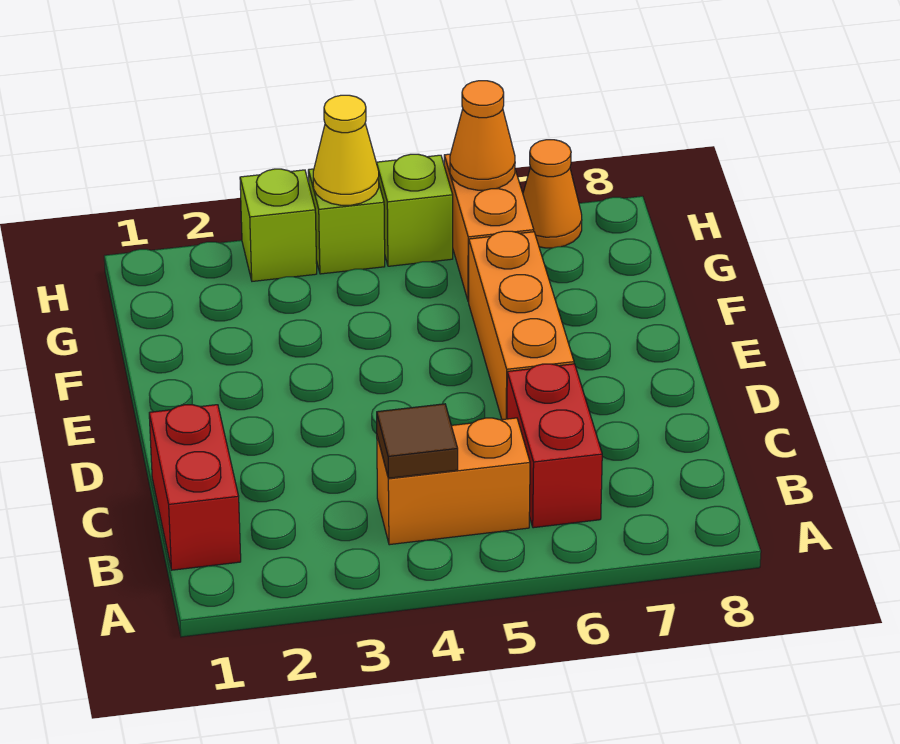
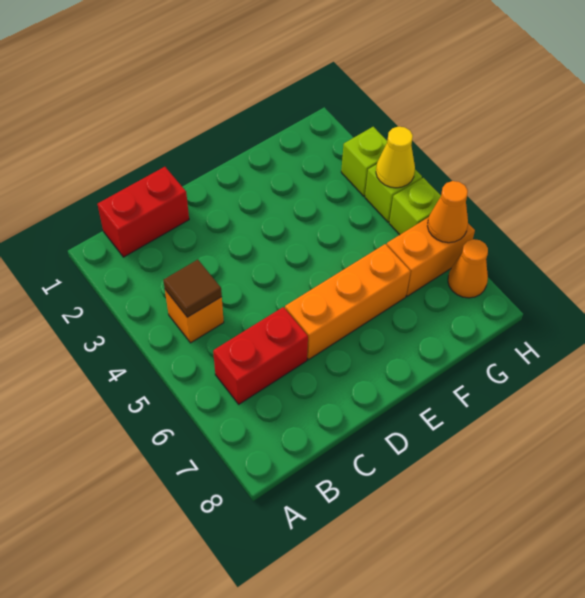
orange brick B4:B5 level 1 -> orange brick B4 level 1

